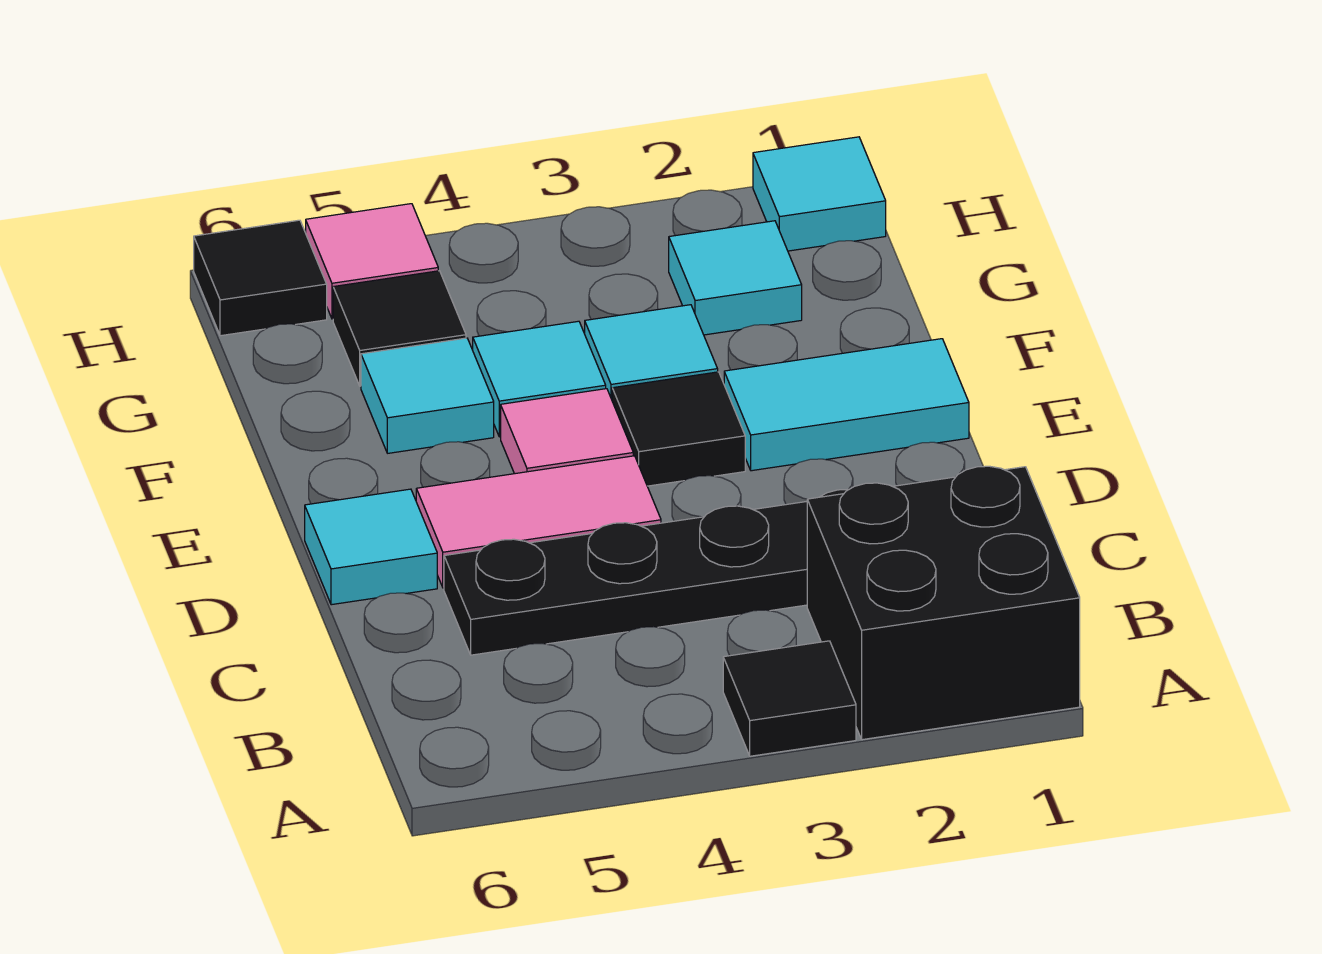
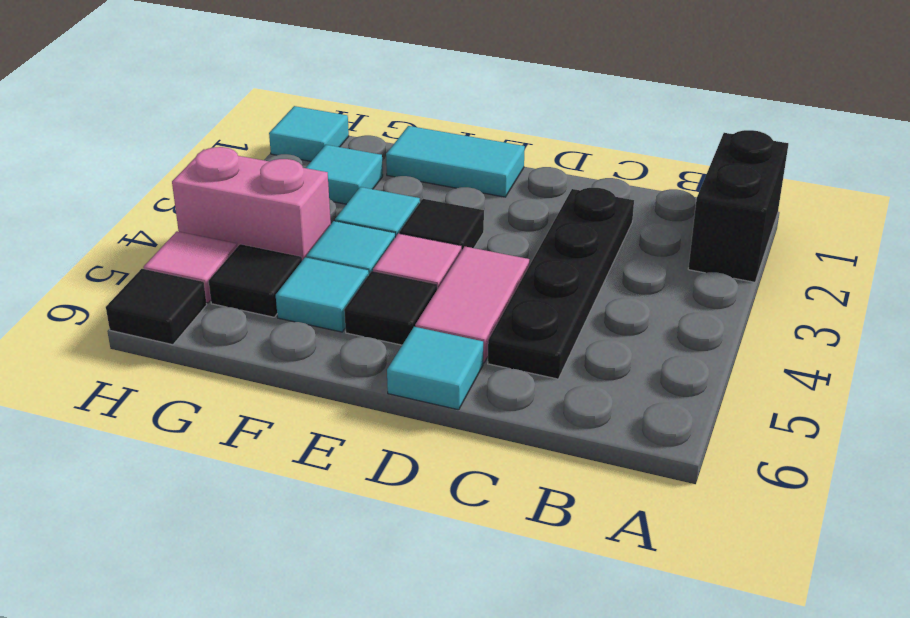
black brick A1:B2 level 1 -> black brick A1:A2 level 1
black tile A3 level 1 -> black tile E5 level 1
cyan tile E1:E2 level 1 -> cyan tile E1:F1 level 1
none -> pink brick G4:H4 level 1

